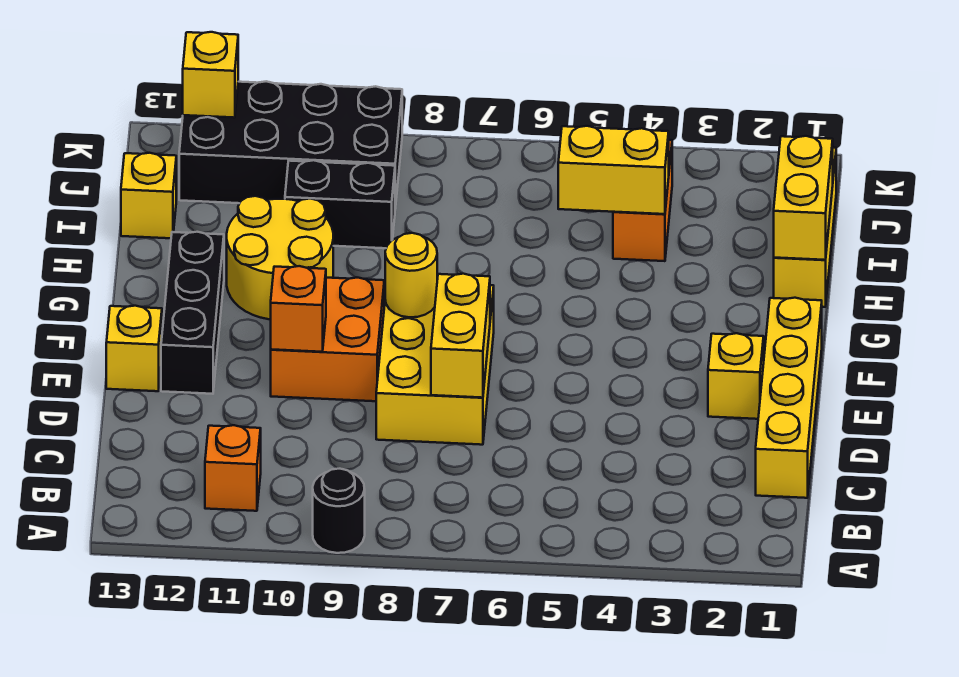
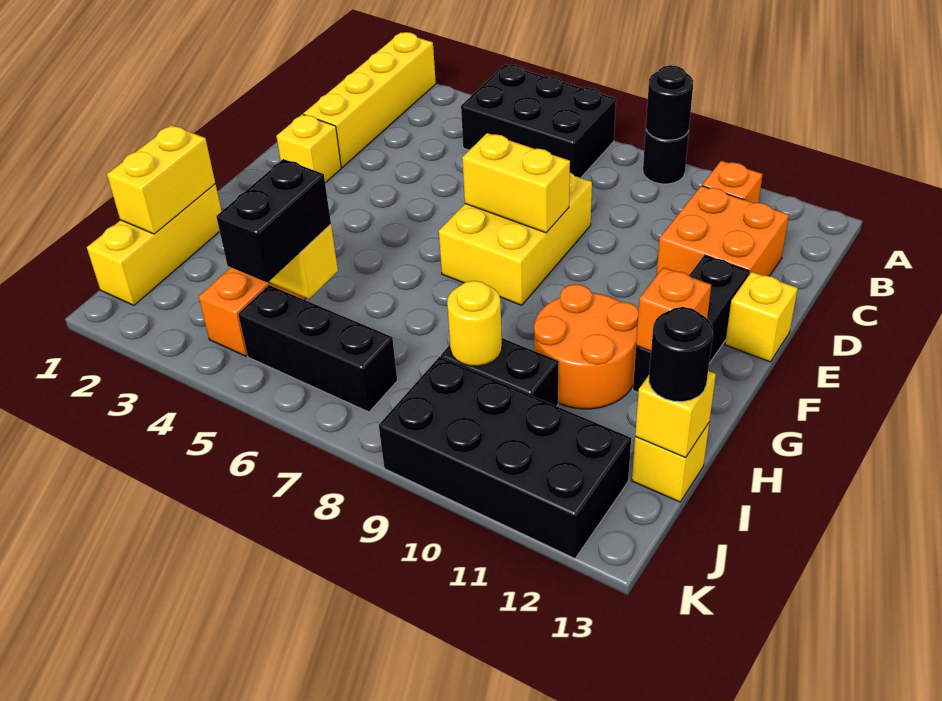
none -> black brick A5:B7 level 1
none -> black round brick A9 level 2
yellow brick C1:F1 level 1 -> yellow brick A2:D2 level 1
yellow brick D7:E7 level 2 -> yellow brick E7:E8 level 2
orange brick E9:F10 level 1 -> orange brick C11:D12 level 1
orange brick E10 level 2 -> orange brick G12 level 2
yellow round brick F8 level 2 -> yellow round brick I9 level 2
yellow round brick G10:H11 level 1 -> orange round brick G10:H11 level 1
none -> black brick I5:J5 level 3
none -> black round brick I13 level 3
none -> black brick J5:J7 level 1
yellow brick K12 level 2 -> yellow brick I13 level 2

